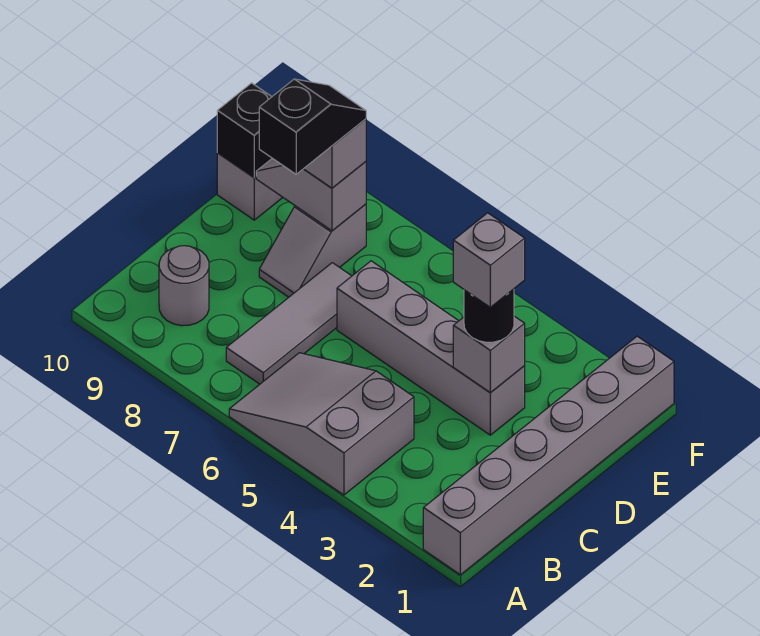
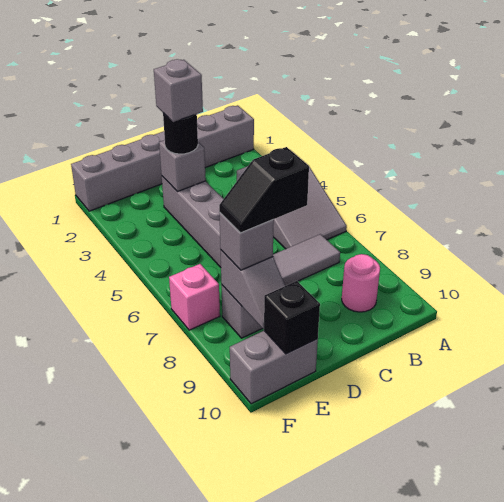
grey round brick B9 level 1 -> pink round brick B9 level 1
none -> pink brick F7 level 1

